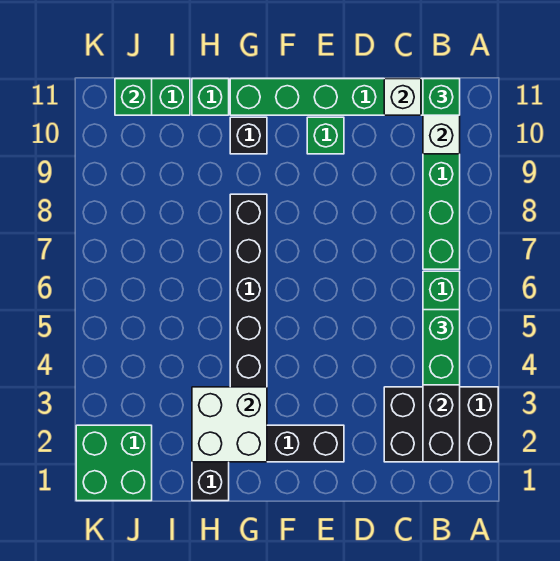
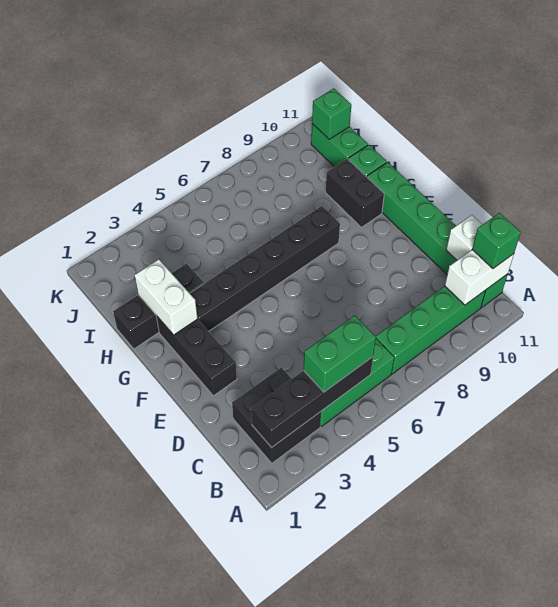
black brick A2:C3 level 1 -> black brick B2:C3 level 1
green brick E10 level 1 -> none
white brick G2:H3 level 2 -> white brick G2:H2 level 2
black brick G10 level 1 -> black brick G10:H10 level 1
green brick J1:K2 level 1 -> none

